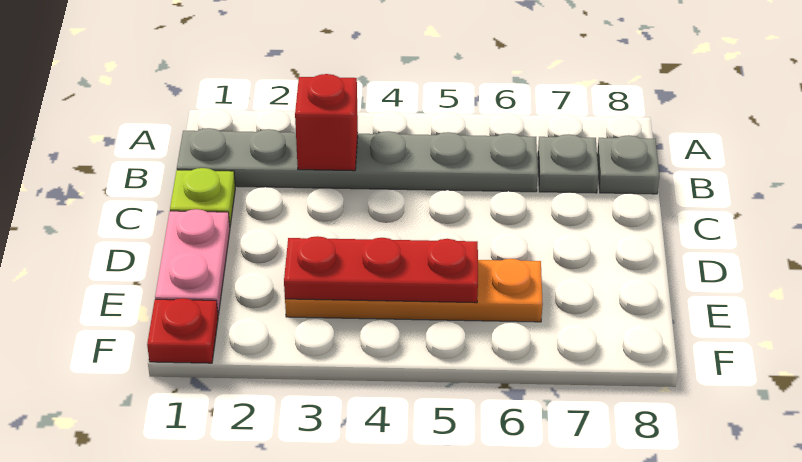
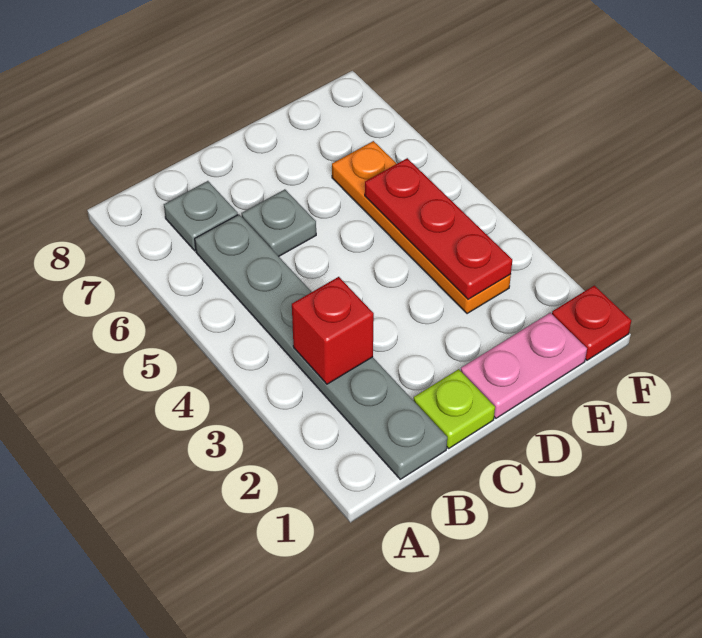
grey plate B8 level 1 -> grey plate C6 level 1

